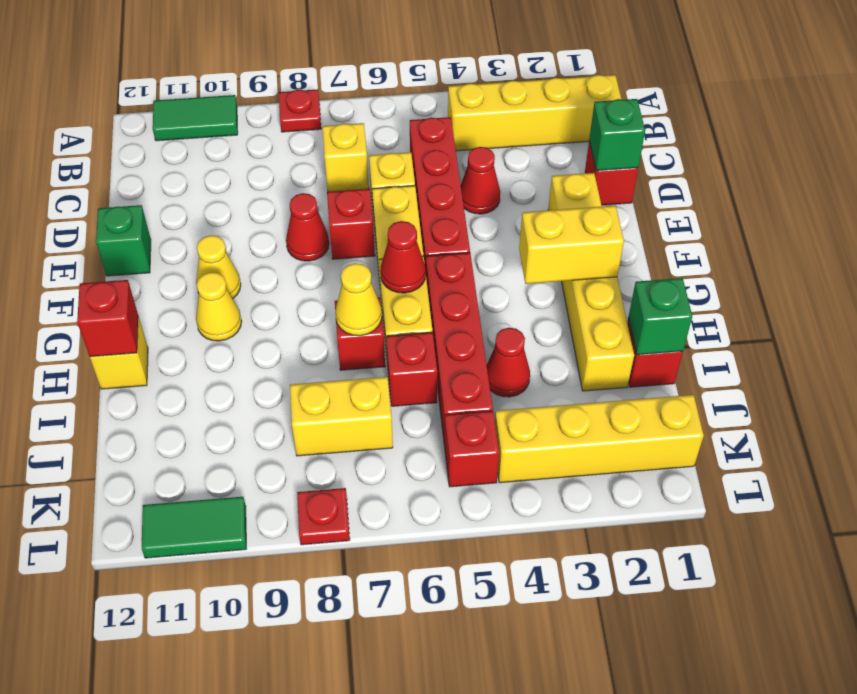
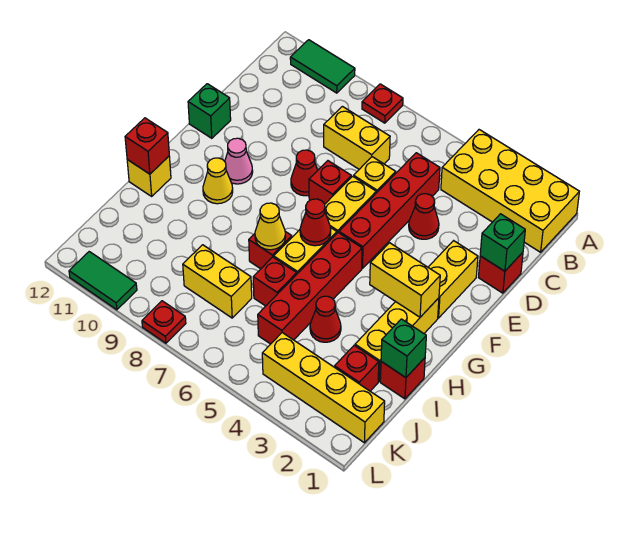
yellow brick B1:B4 level 1 -> yellow brick A1:B4 level 1
yellow brick C7 level 1 -> yellow brick C7:C8 level 1
yellow cone F10 level 1 -> pink cone F10 level 1
red brick K5 level 1 -> red brick J2 level 1

